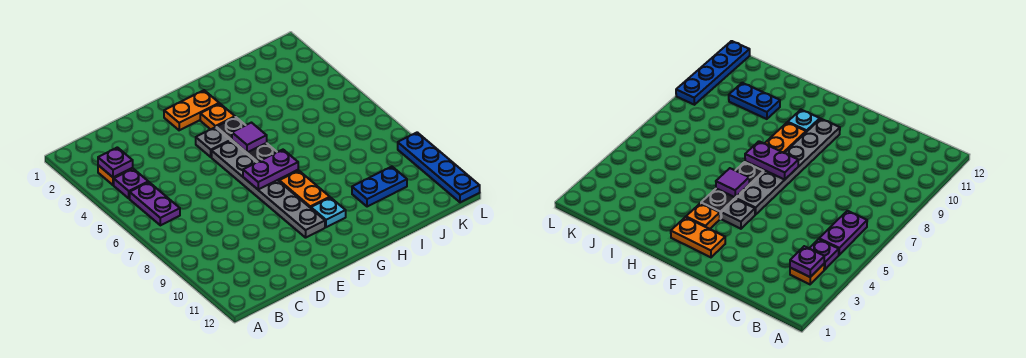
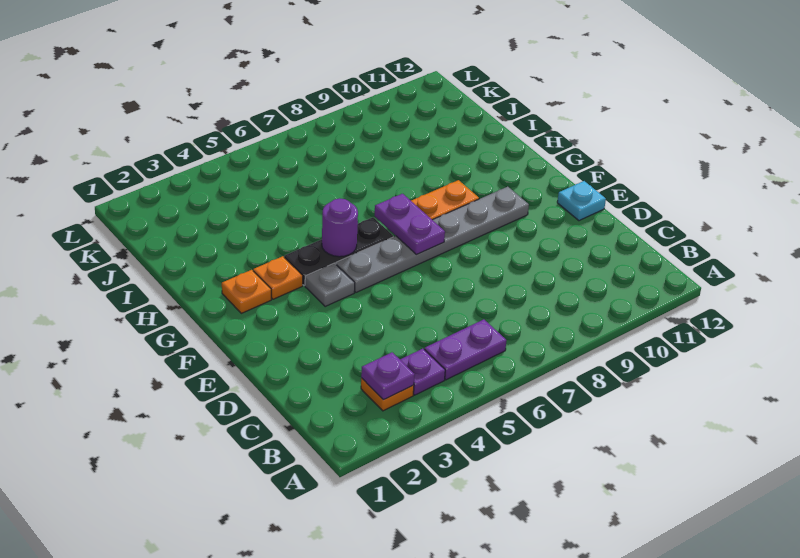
orange plate F2:G2 level 1 -> orange plate G2 level 1
purple tile G5 level 2 -> purple round brick G5 level 2
cyan plate G10 level 1 -> cyan plate E12 level 1
blue plate I10:J10 level 1 -> none
blue plate L9:L12 level 1 -> none

